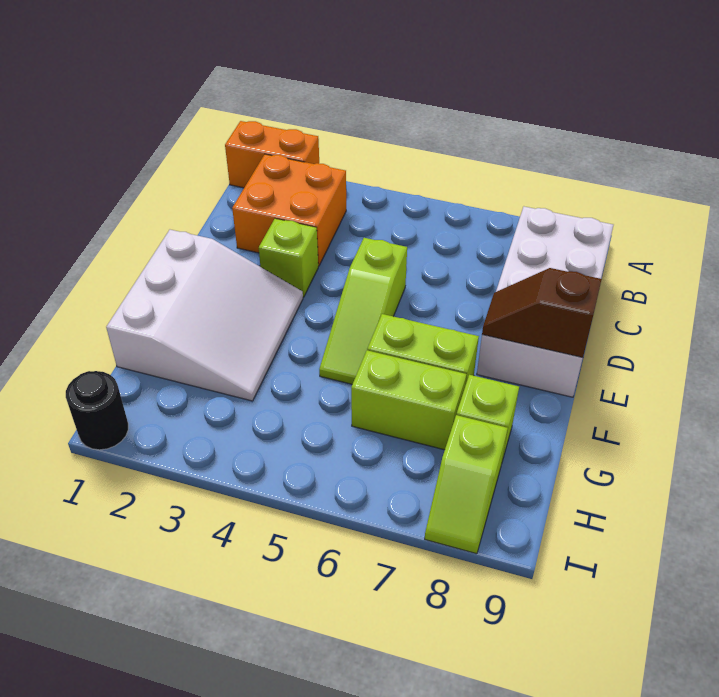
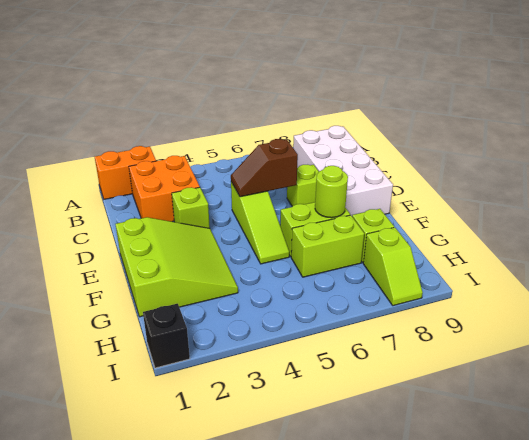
none -> lime brick D7 level 1
white slope E1:G3 level 1 top 1 -> lime slope E1:G3 level 1 top 1
brown slope E8:E9 level 2 top 9 -> brown slope D5:D6 level 2 top 6
none -> lime round brick F7 level 2
black round brick I1 level 1 -> black brick I1 level 1

